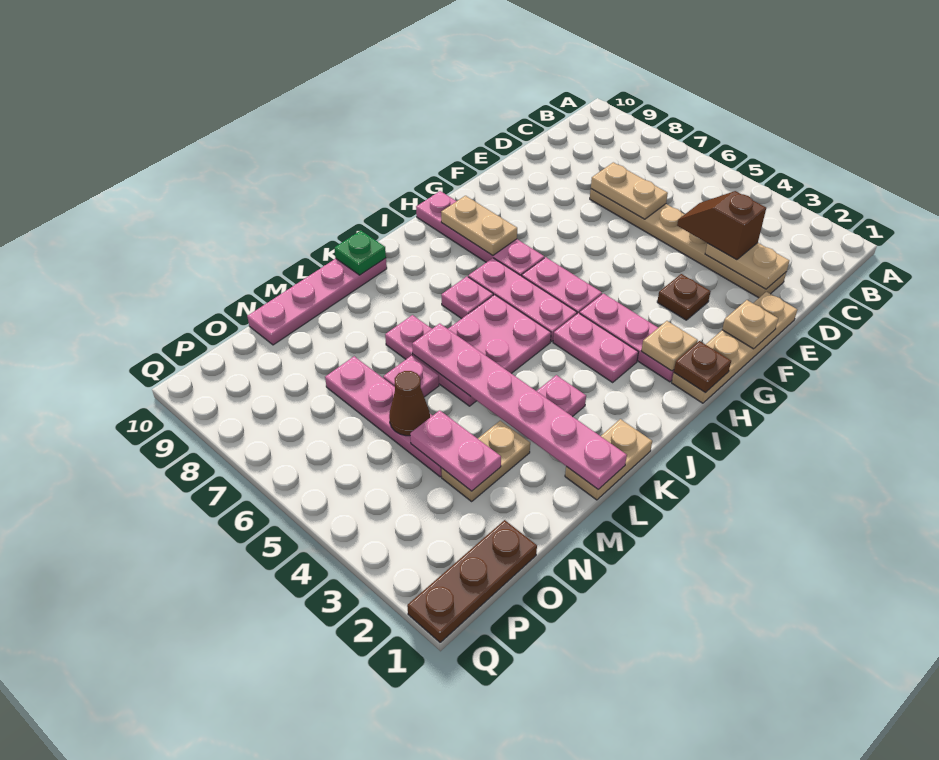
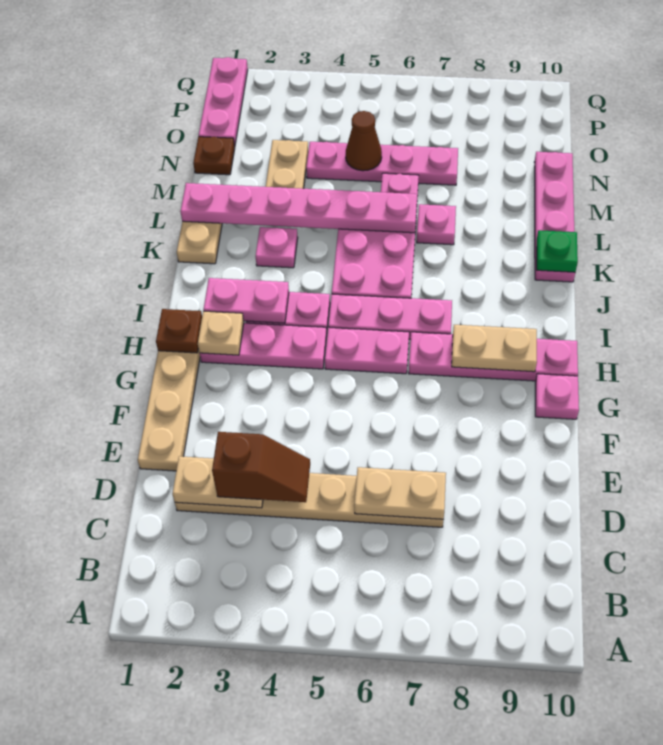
tan plate F1 level 2 -> none
brown plate F3 level 1 -> brown plate N1 level 1
pink plate J7 level 1 -> pink plate G10 level 1
pink plate N3:N4 level 2 -> pink plate I2:I3 level 2
brown plate O1:Q1 level 1 -> pink plate O1:Q1 level 1

